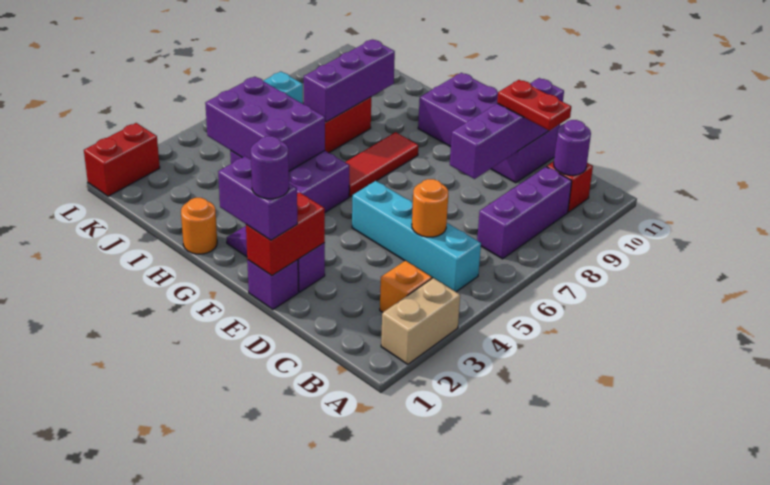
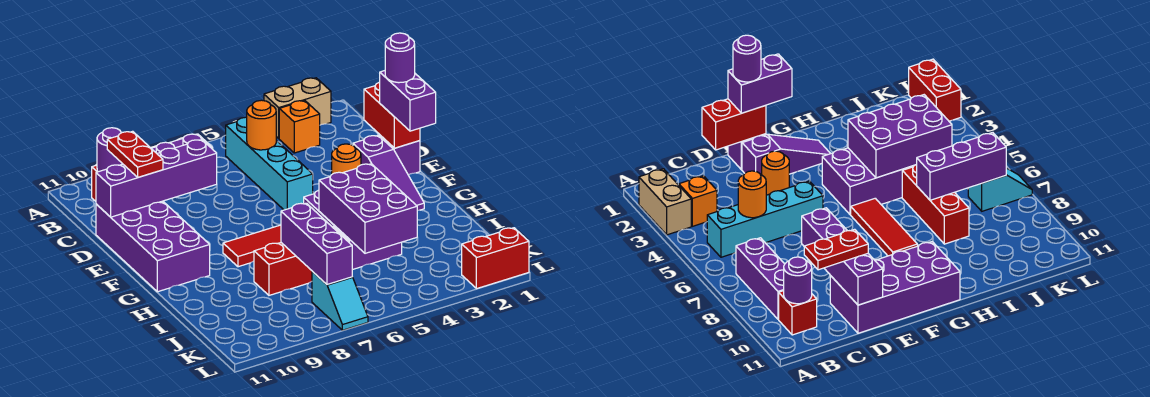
red brick E1:E2 level 2 -> red brick D1:E1 level 2
orange round brick H1 level 1 -> orange round brick E3 level 1
purple brick I7:I9 level 2 -> purple brick I7:K7 level 2

